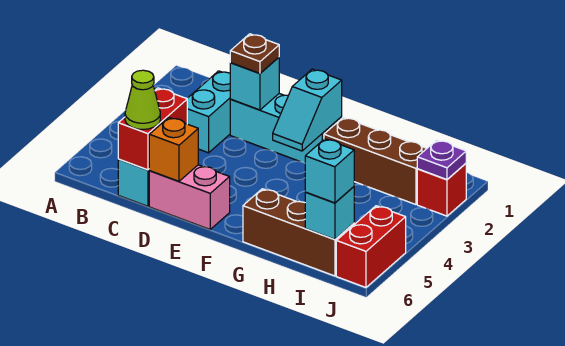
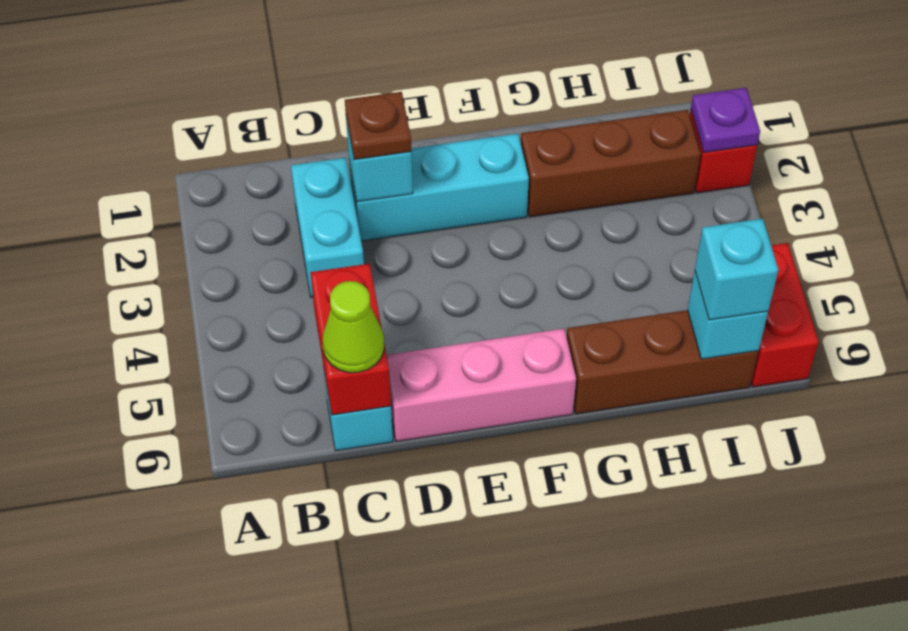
pink brick D6:E6 level 1 -> pink brick D6:F6 level 1
orange brick D6 level 2 -> none
cyan slope F2:F3 level 2 top 2 -> none

